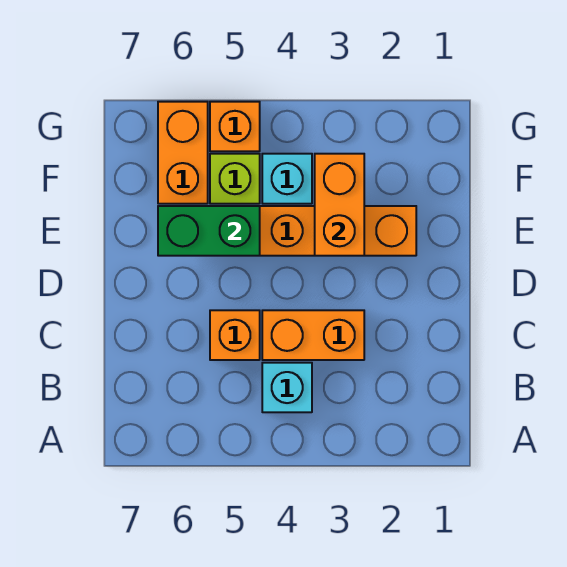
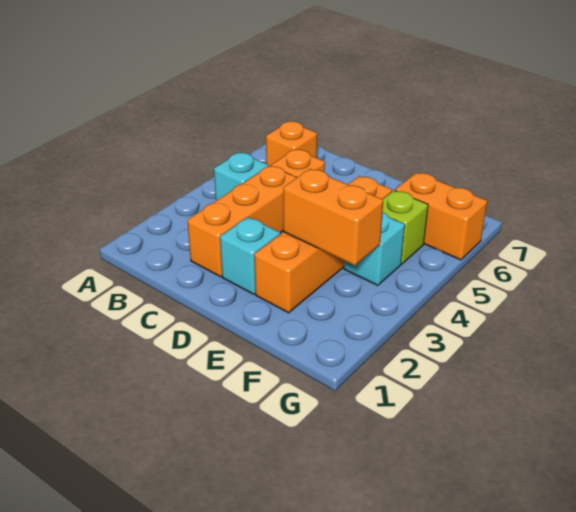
orange brick C3:C4 level 1 -> orange brick C2:C4 level 1
none -> cyan brick D2 level 1
green brick E5:E6 level 2 -> none
orange brick G5 level 1 -> orange brick B6 level 1

